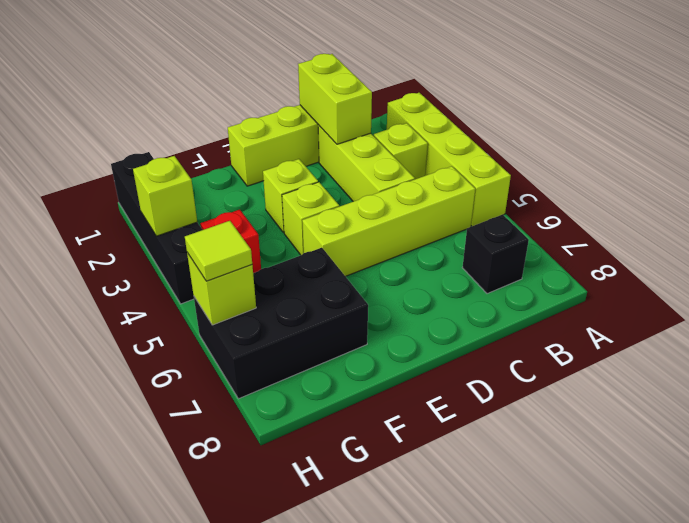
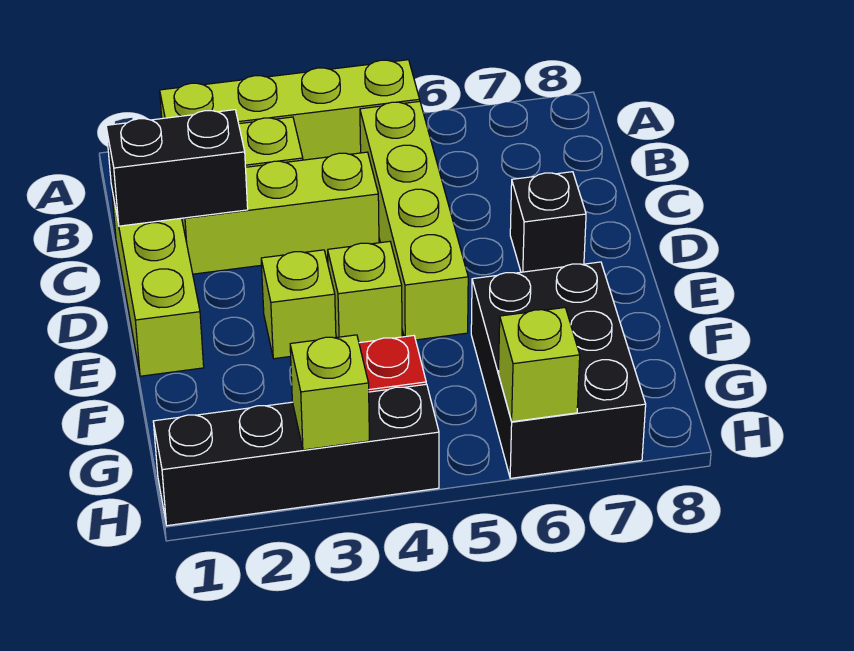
black brick B7 level 1 -> black brick D7 level 1
lime brick C1:C2 level 2 -> black brick C1:C2 level 2
lime tile H6 level 3 -> none

